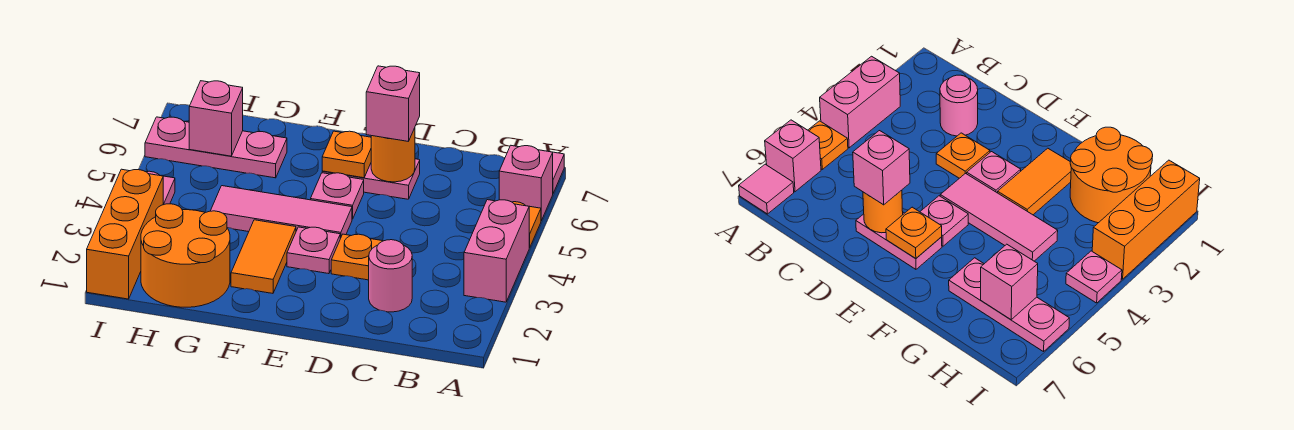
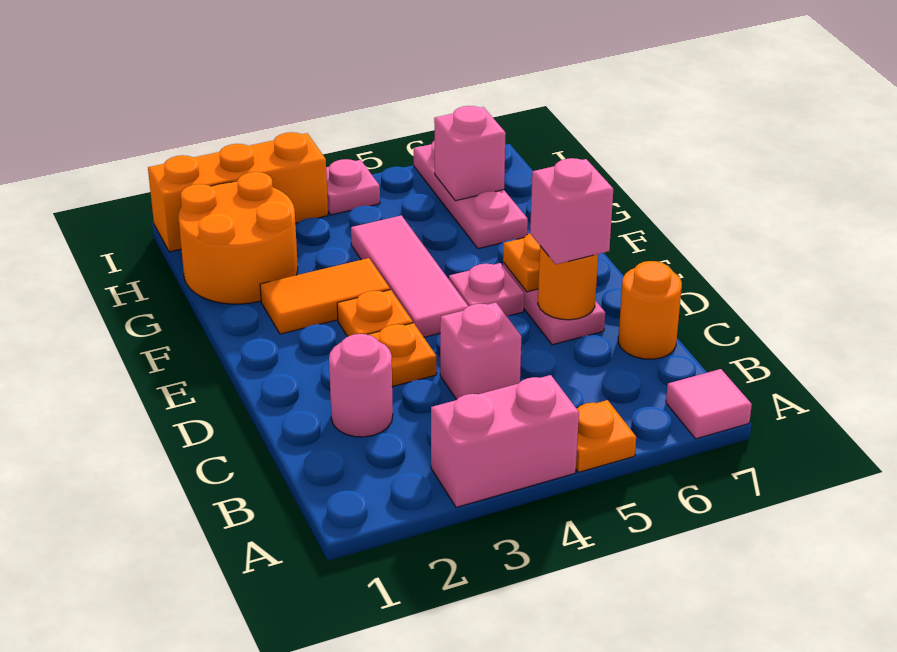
pink brick A6 level 1 -> pink brick C4 level 1
none -> orange round brick C7 level 1
pink plate E3 level 1 -> orange plate E3 level 1

